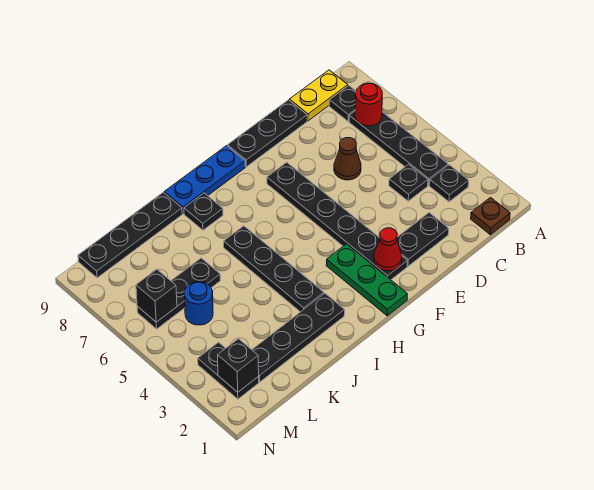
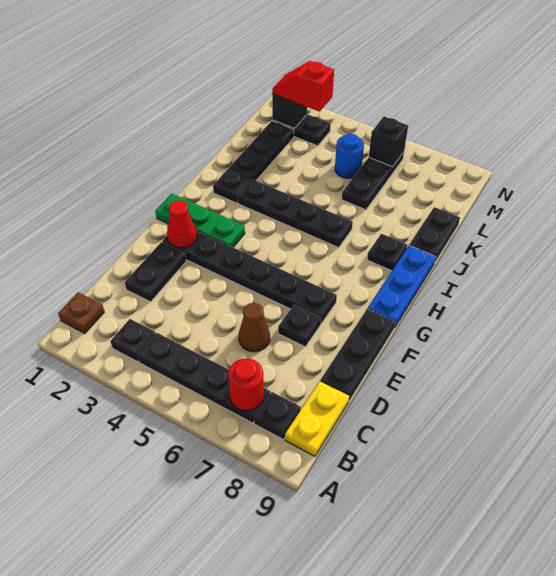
black plate C4 level 1 -> black plate E7 level 1
black plate J9:M9 level 1 -> black plate J9:K9 level 1
none -> red slope M2:M3 level 3 top 3

